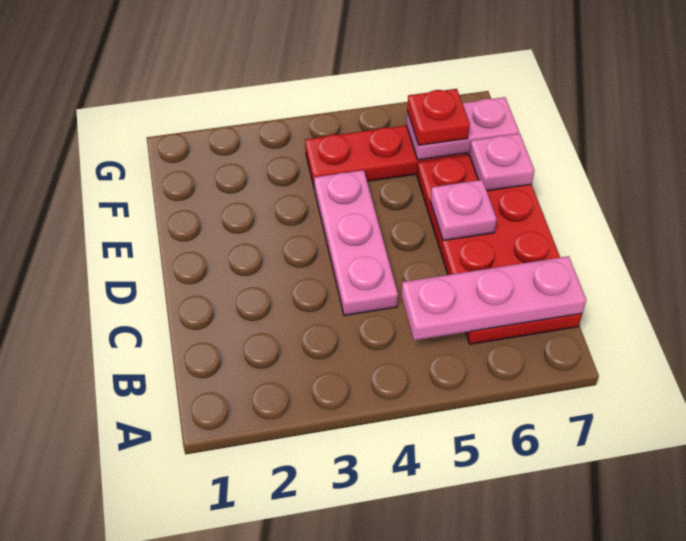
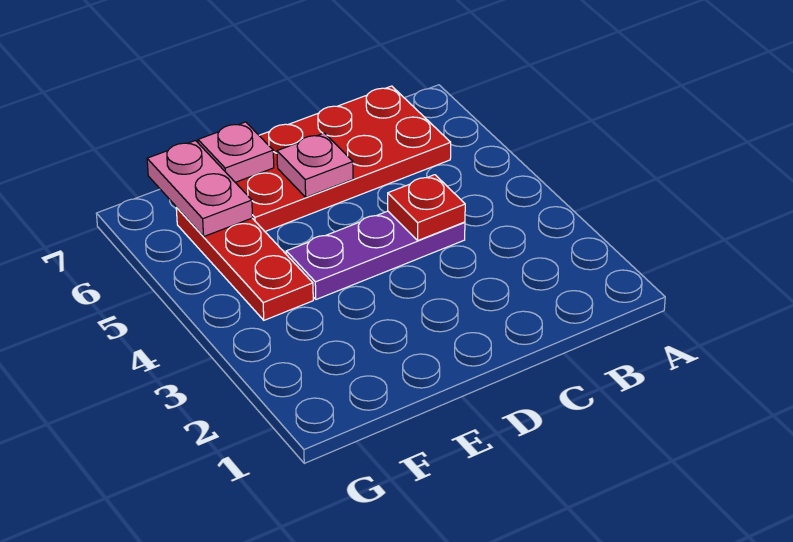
pink plate B5:B7 level 2 -> none
pink plate C4:E4 level 1 -> purple plate C4:E4 level 1
red plate F6 level 3 -> red plate C4 level 2

